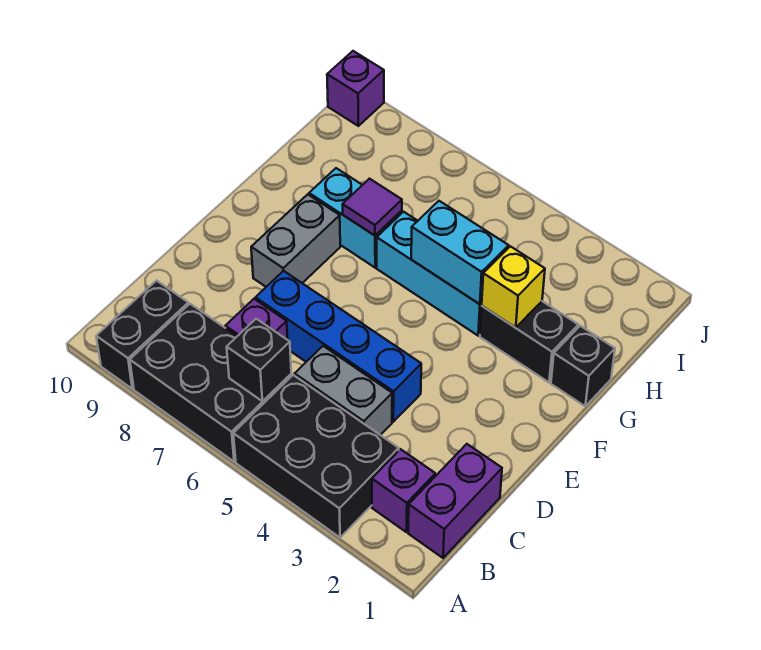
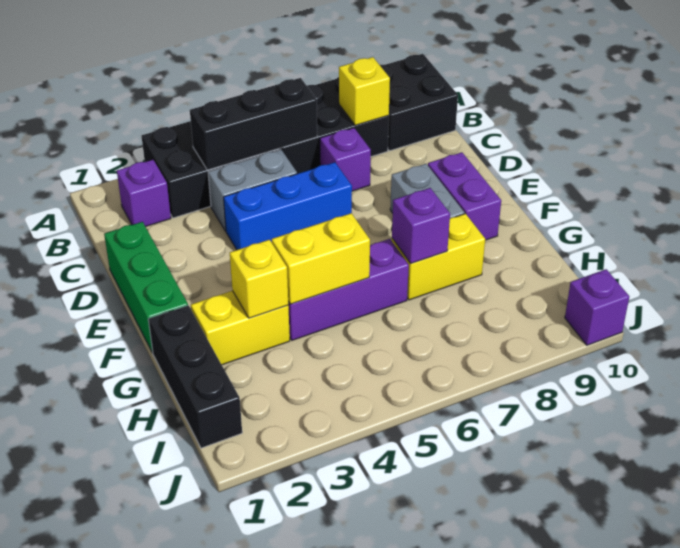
black brick A9:B9 level 1 -> black brick A9:B10 level 1
purple brick B1:C1 level 1 -> purple brick E9:F9 level 1
black brick B6 level 2 -> black brick B4:B6 level 2
none -> yellow brick B8 level 2
none -> green brick D1:F1 level 1
blue brick D4:D7 level 1 -> blue brick D4:D6 level 1
black brick G1 level 1 -> black brick G1:I1 level 1
black brick G2:G3 level 1 -> yellow brick G2:G3 level 1
cyan brick G4:G6 level 1 -> purple brick G4:G6 level 1
cyan brick G4:G5 level 2 -> yellow brick G4:G5 level 2
cyan brick G7:G8 level 1 -> yellow brick G7:G8 level 1
purple tile G7 level 2 -> purple brick G7 level 2

